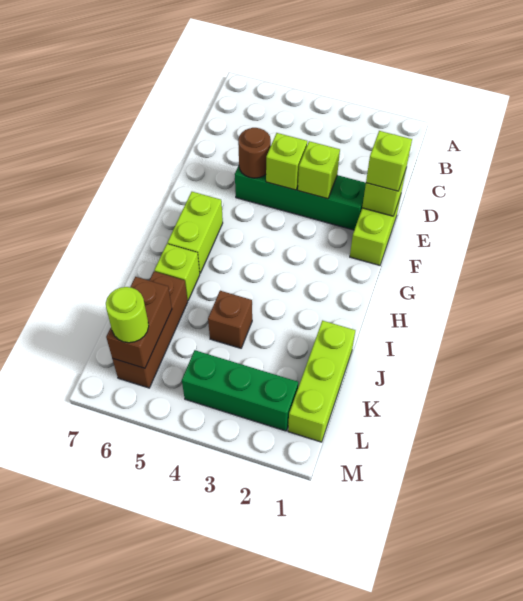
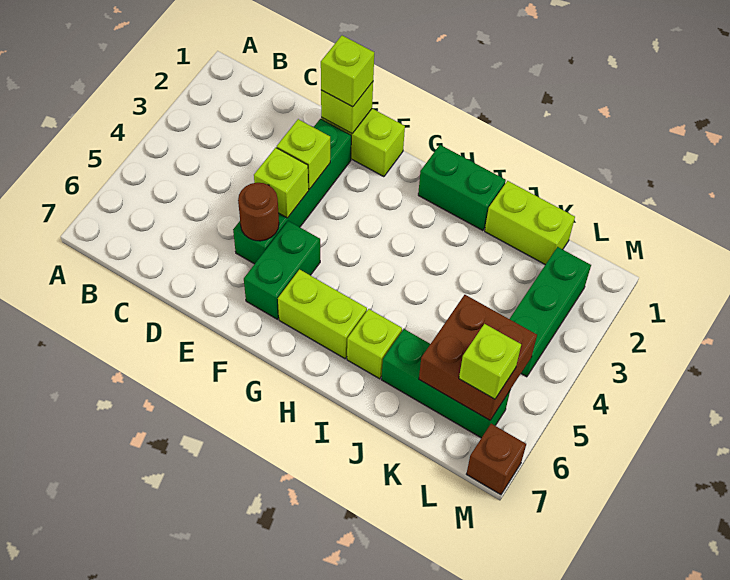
none -> green brick F5:F6 level 1
none -> green brick H1:I1 level 1
lime brick J1:L1 level 1 -> lime brick J1:K1 level 1
brown brick J4 level 1 -> brown brick M7 level 1
brown brick J6:L6 level 1 -> green brick J6:L6 level 1
brown brick K6:L6 level 2 -> brown brick K5:L6 level 2
lime round brick L6 level 3 -> lime brick L6 level 3

